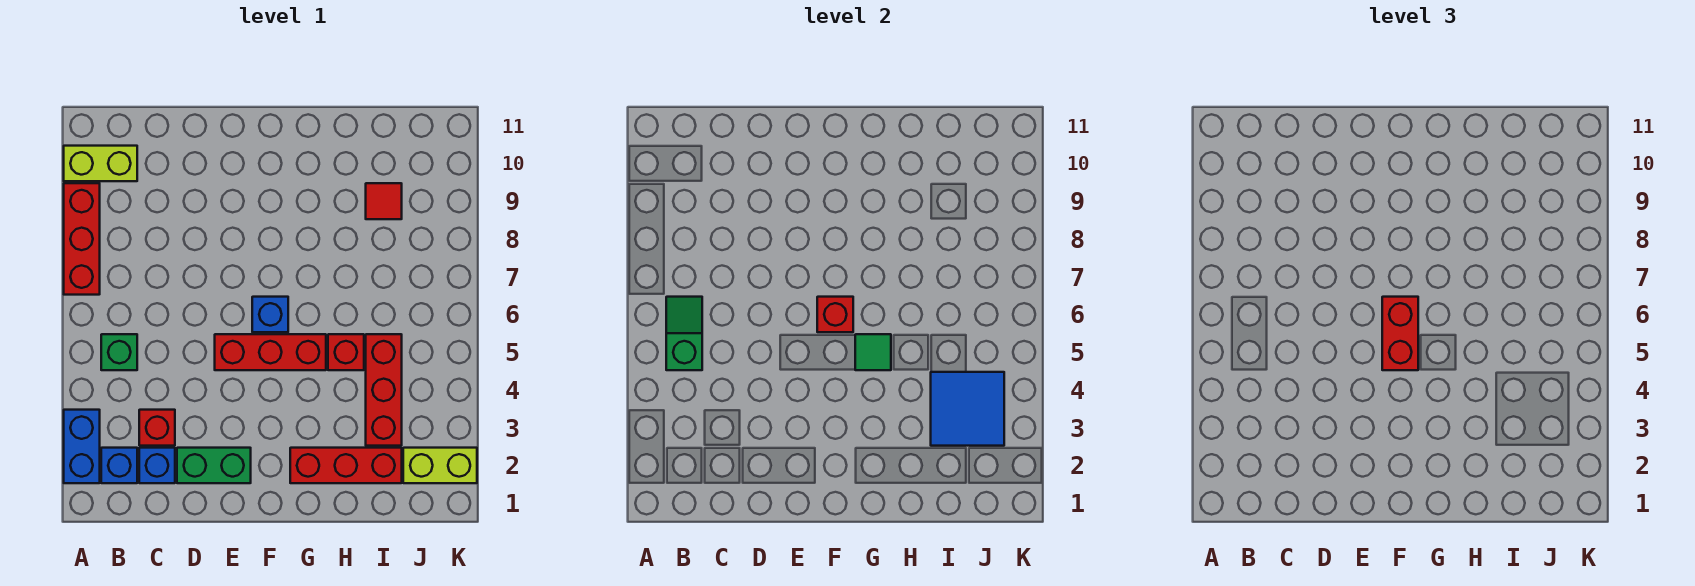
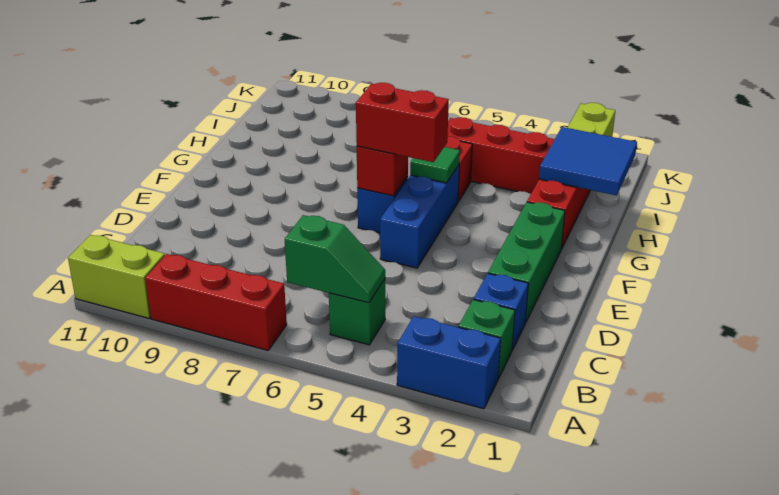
lime brick A10:B10 level 1 -> lime brick A10:A11 level 1
blue brick B2 level 1 -> green brick B2 level 1
green slope B5:B6 level 2 top 5 -> green slope B5:B6 level 2 top 6
red brick C3 level 1 -> none
green brick D2:E2 level 1 -> green brick D2:F2 level 1
red brick E5:G5 level 1 -> blue brick E5:G5 level 1
blue tile I3:J4 level 2 -> blue tile H1:I2 level 2
red tile I9 level 1 -> none

